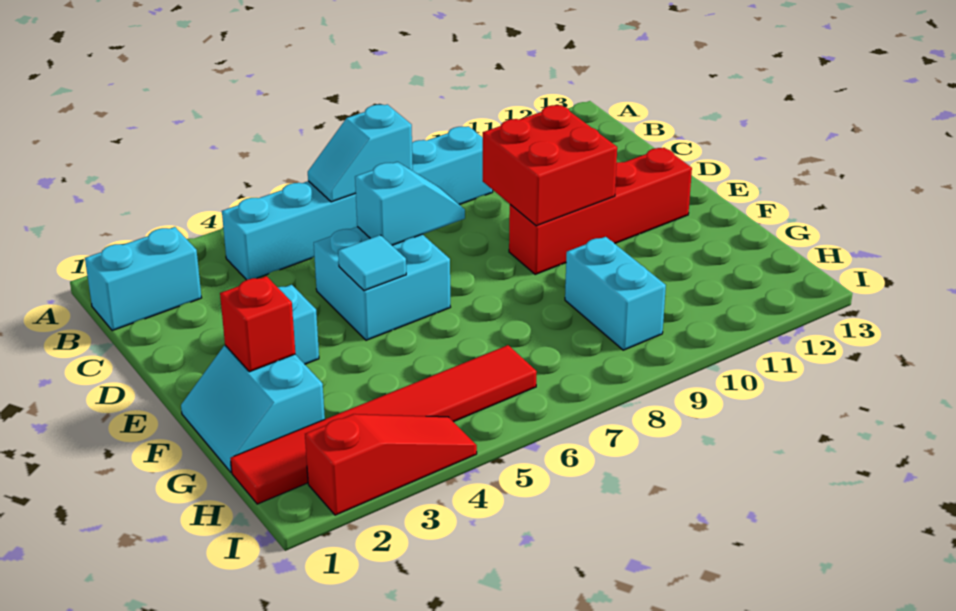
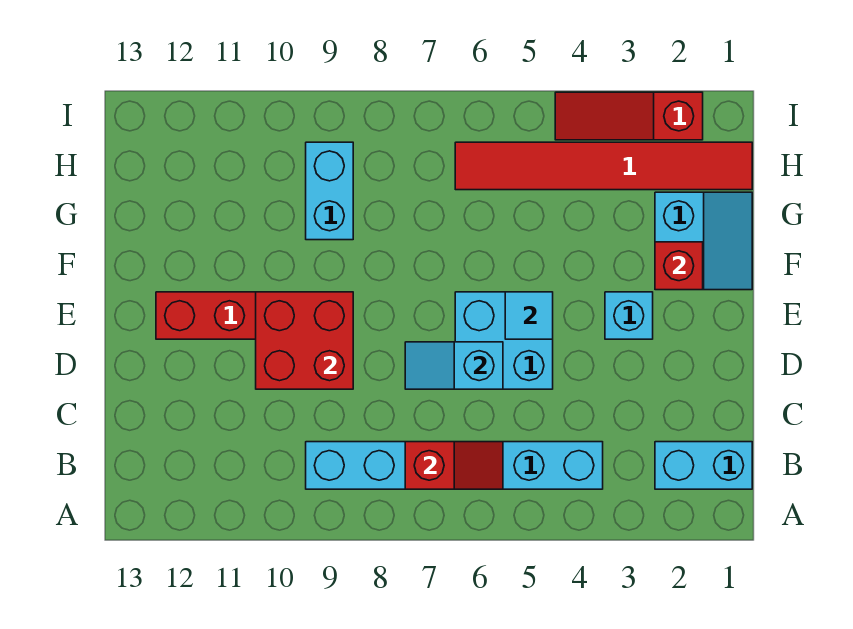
cyan slope B6:B7 level 2 top 7 -> red slope B6:B7 level 2 top 7

